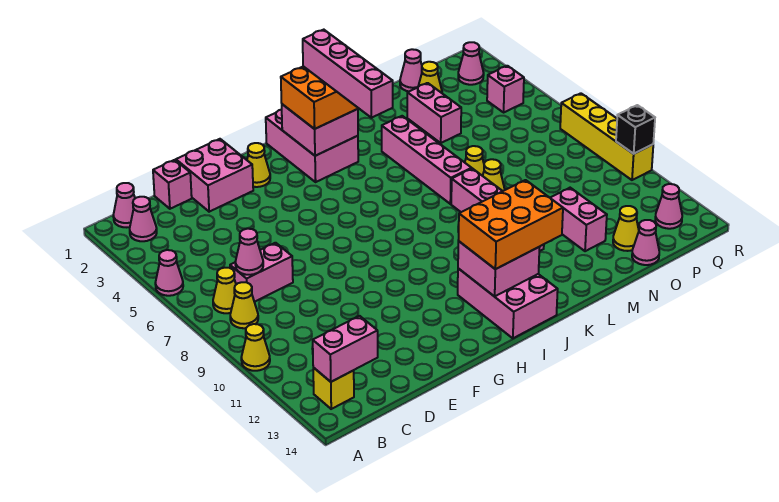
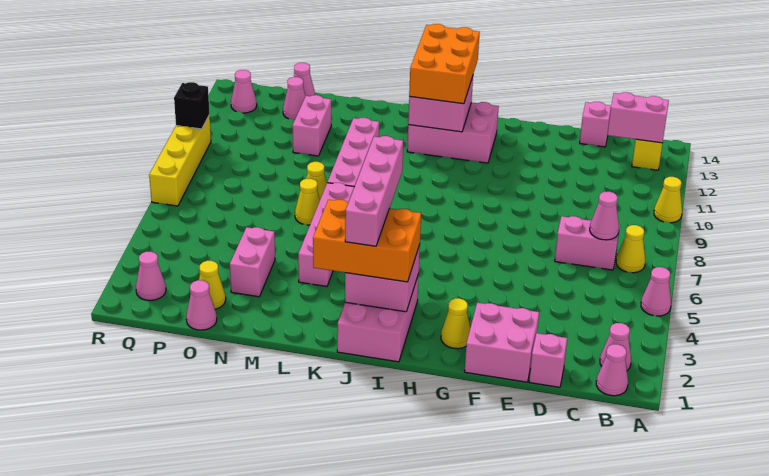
yellow cone B8 level 1 -> none
pink brick I12:J14 level 1 -> pink brick H12:J13 level 1
orange brick I12:K13 level 3 -> orange brick I12:J14 level 3
yellow cone O13 level 1 -> pink cone O13 level 1
pink brick Q4 level 1 -> pink brick D14 level 1

